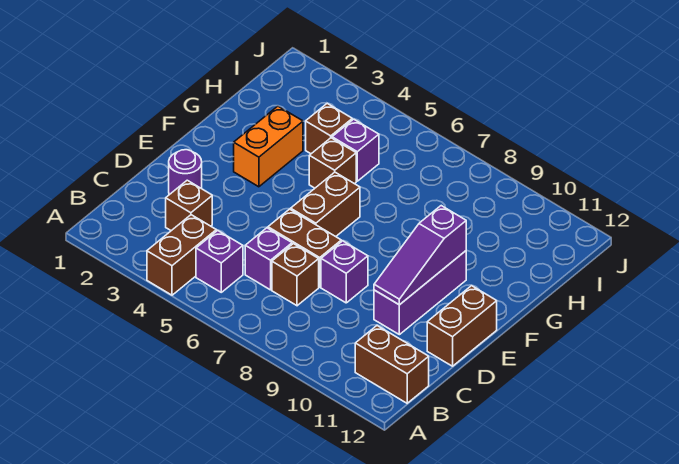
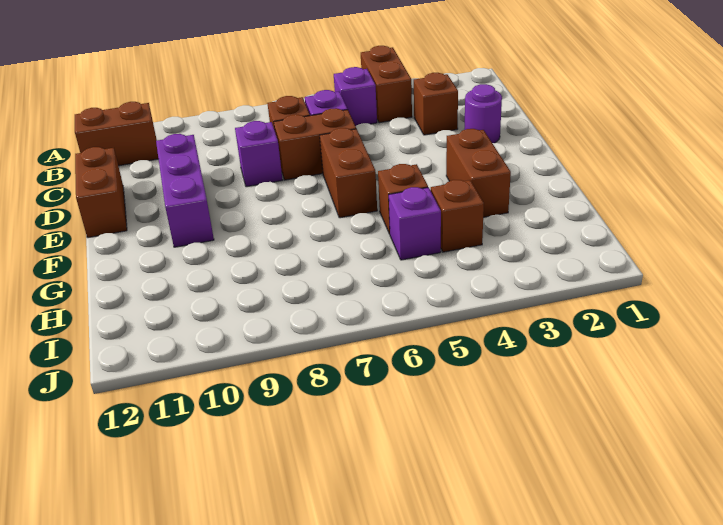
purple slope D10:F10 level 2 top F -> none
orange brick F3:G3 level 1 -> brown brick F3:G3 level 1

